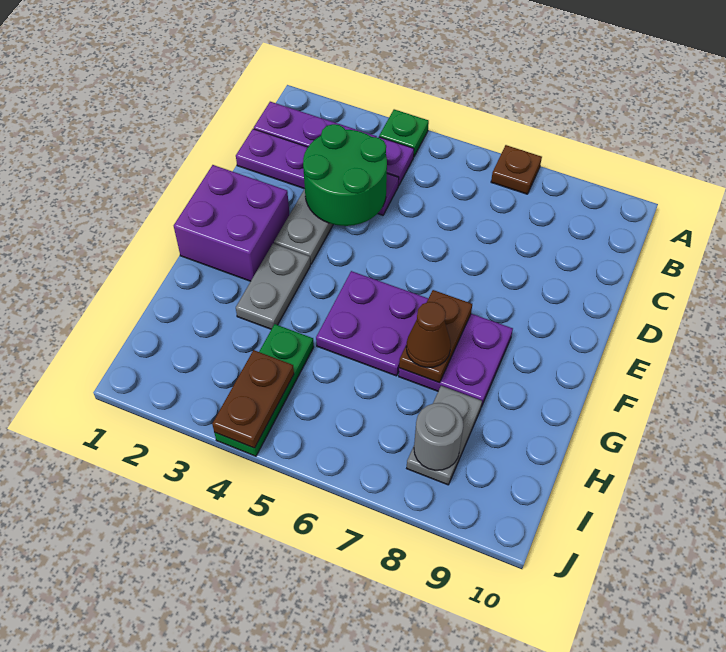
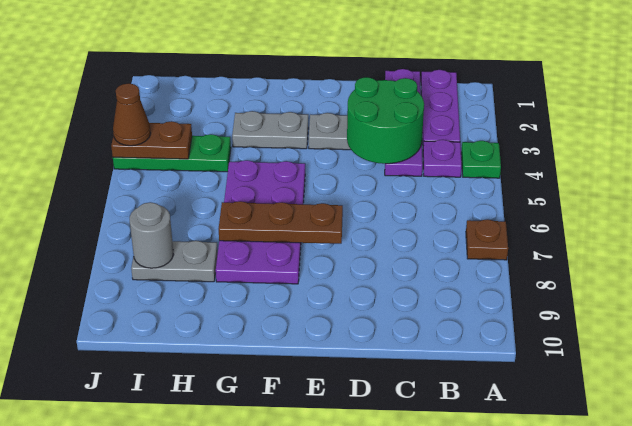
purple brick E1:F2 level 1 -> none
brown plate F7:G7 level 2 -> brown plate E7:G7 level 2
brown cone G7 level 3 -> brown cone J4 level 3

